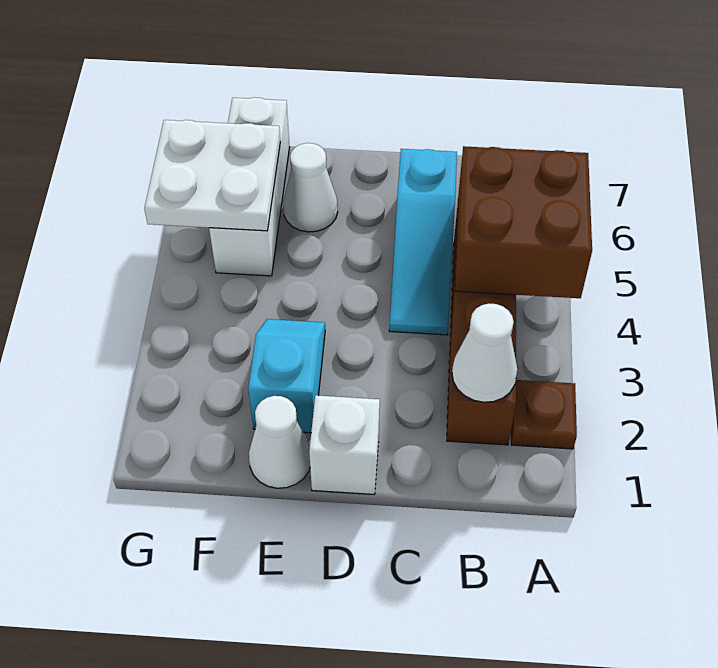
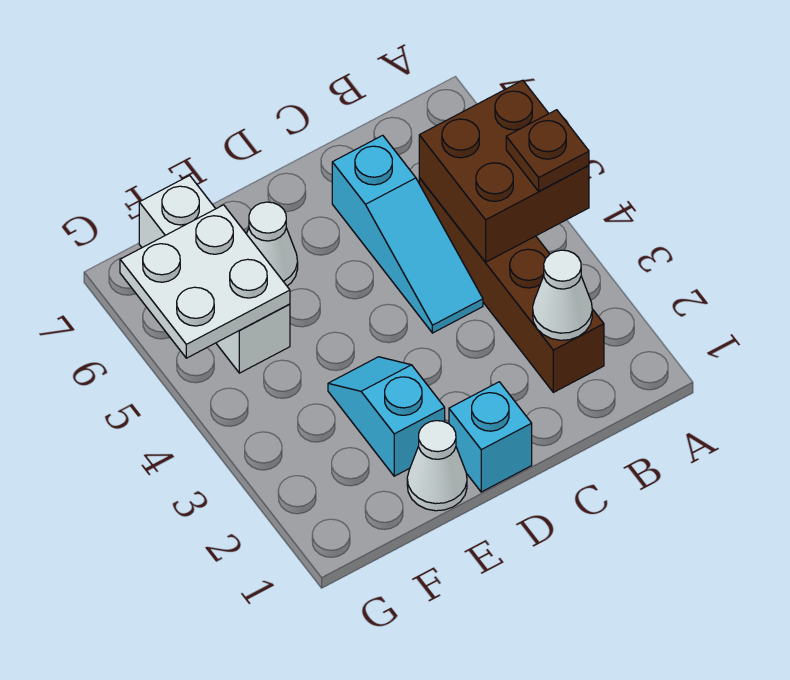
brown plate A2 level 1 -> brown plate A4 level 3
white brick D1 level 1 -> cyan brick D1 level 1

